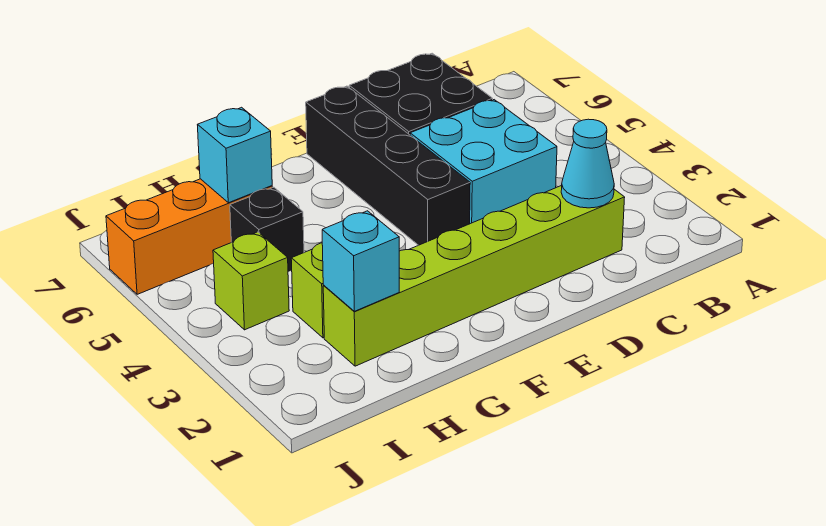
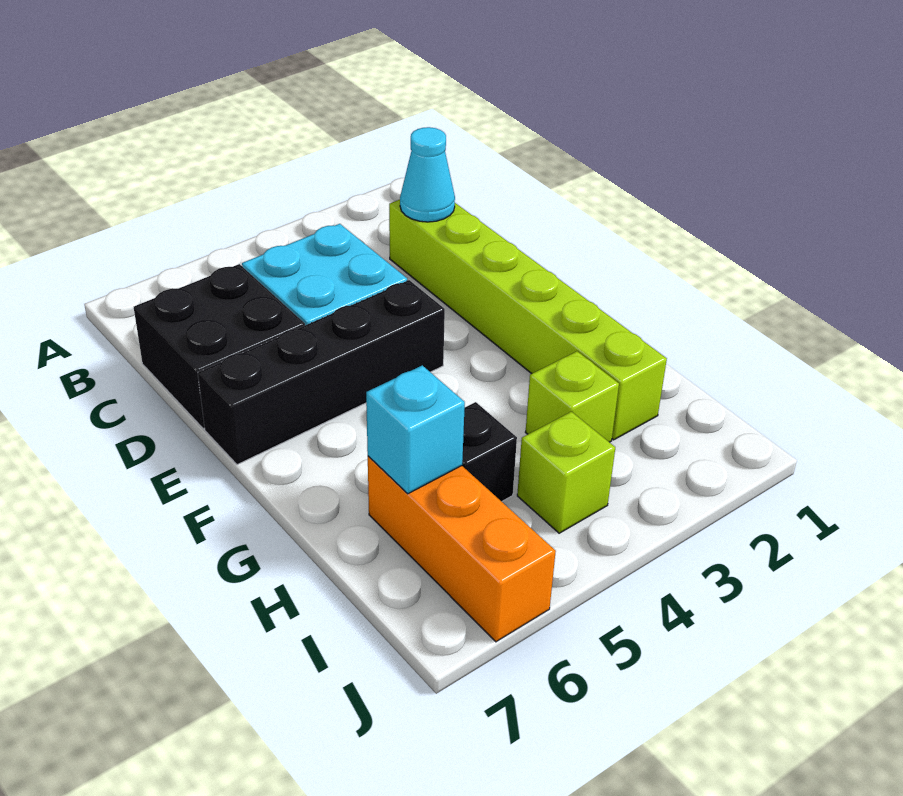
cyan brick H2 level 2 -> none

